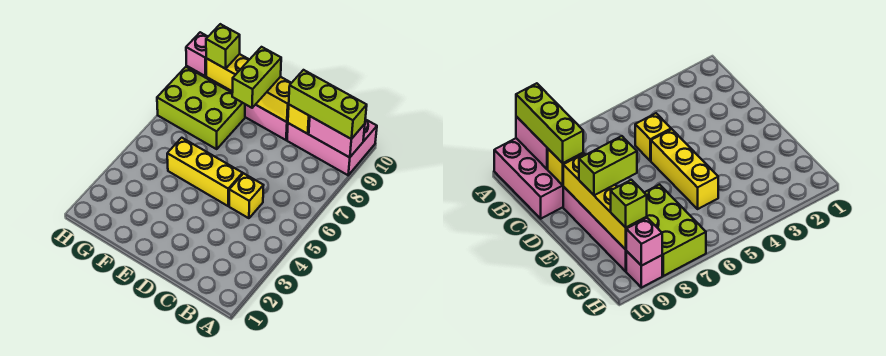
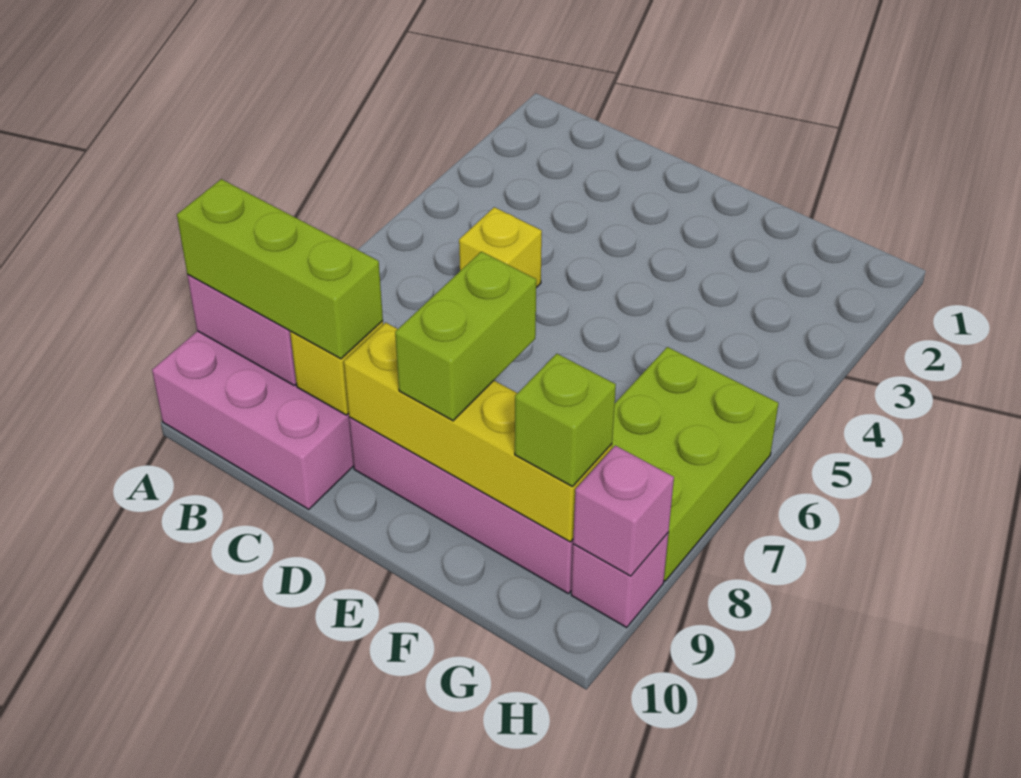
yellow brick D5:F5 level 1 -> none
lime brick F7:H8 level 1 -> lime brick G6:H8 level 1

